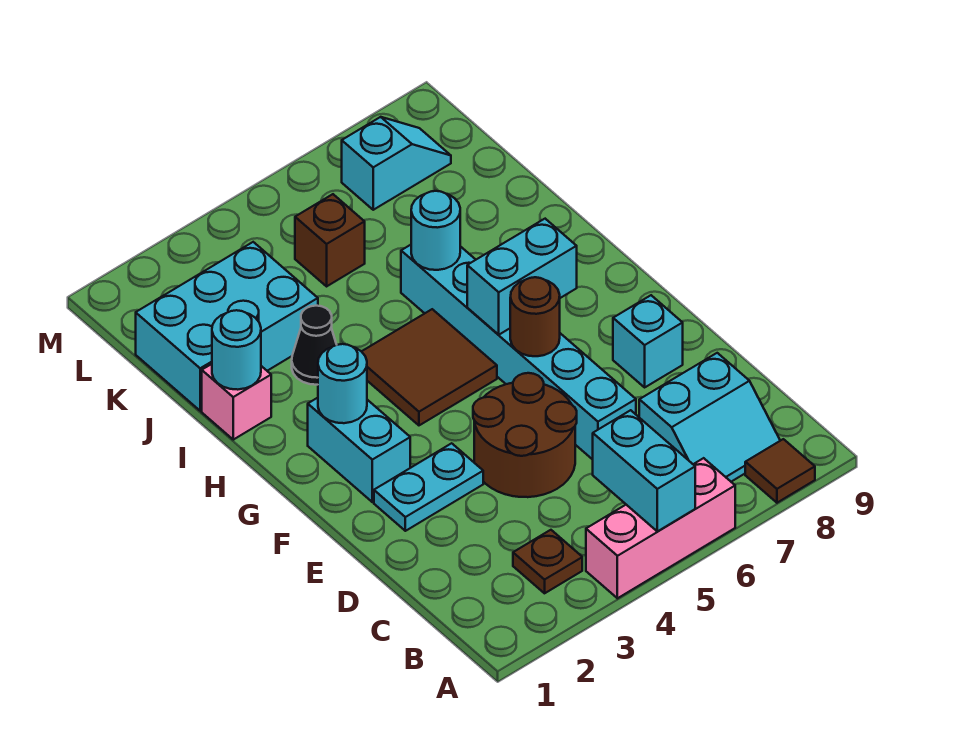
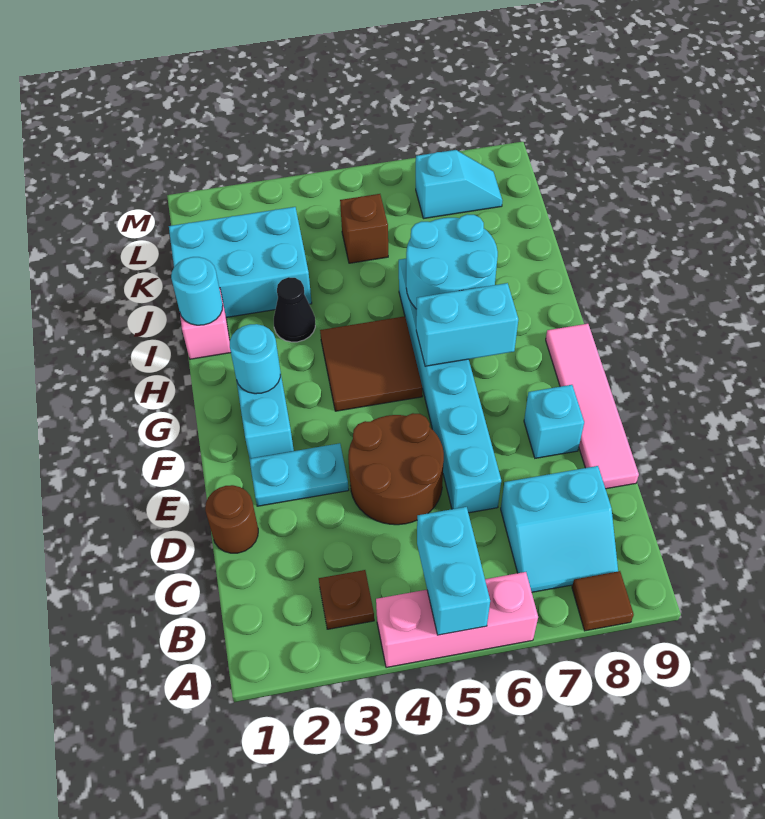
none -> pink tile D9:G9 level 1
brown round brick F6 level 2 -> brown round brick D1 level 1
cyan round brick I6 level 2 -> cyan round brick H6:I7 level 2

